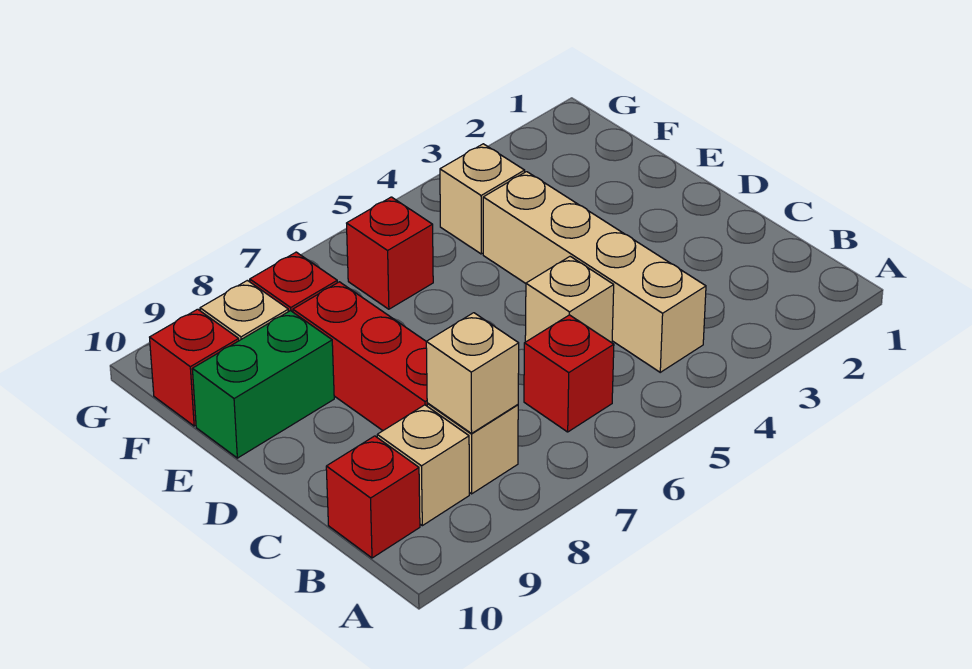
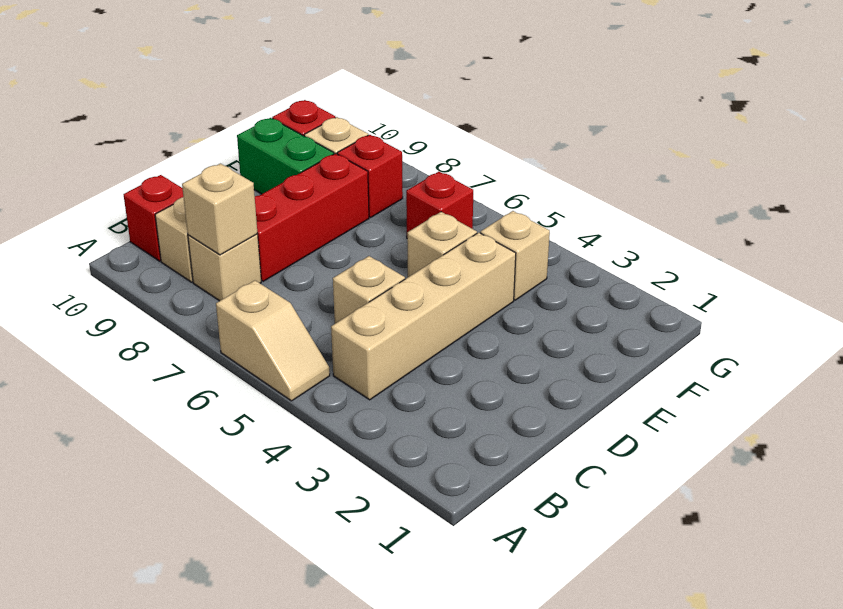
none -> tan slope A5:A6 level 1 top 6
red brick B6 level 1 -> none
none -> tan brick E5 level 1

